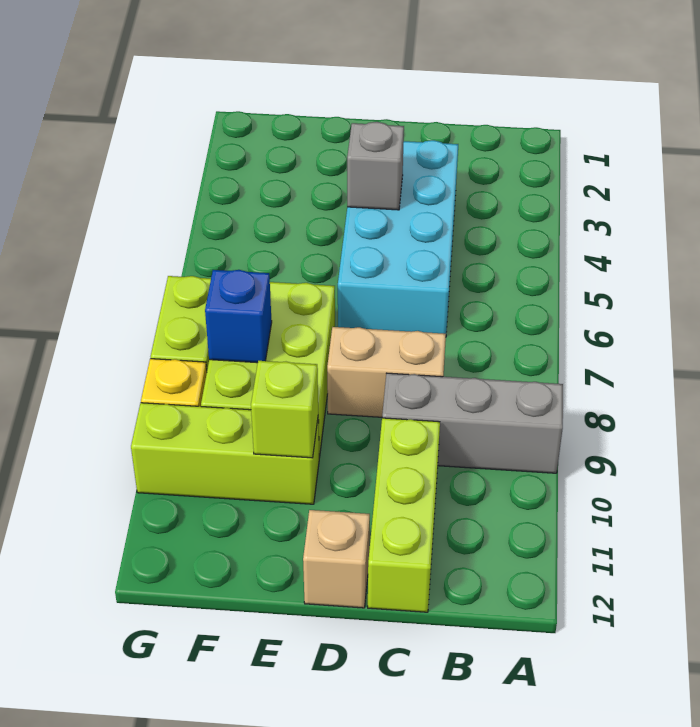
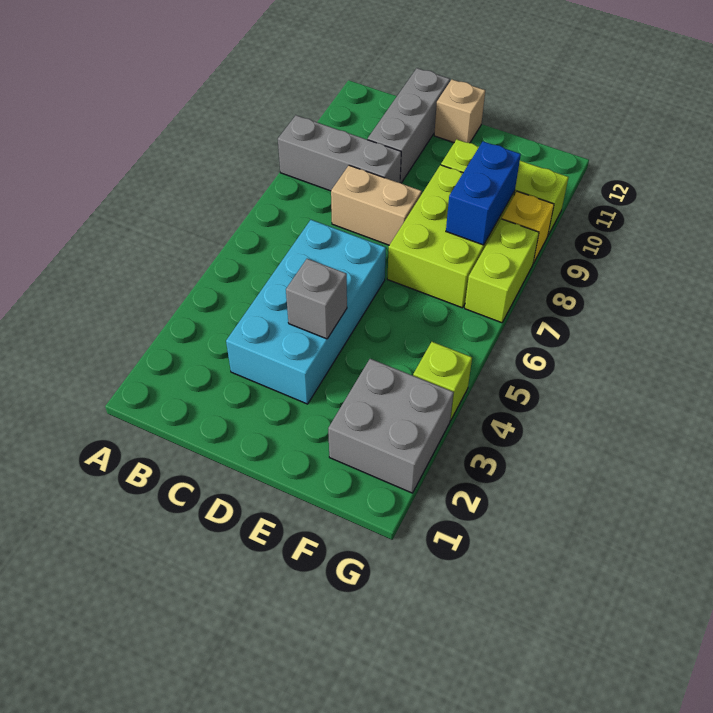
lime brick C10:C12 level 1 -> grey brick C10:C12 level 1
lime brick E10 level 2 -> lime brick G4 level 1
none -> grey brick F2:G3 level 1
blue brick F8 level 2 -> blue brick F8:F9 level 2

